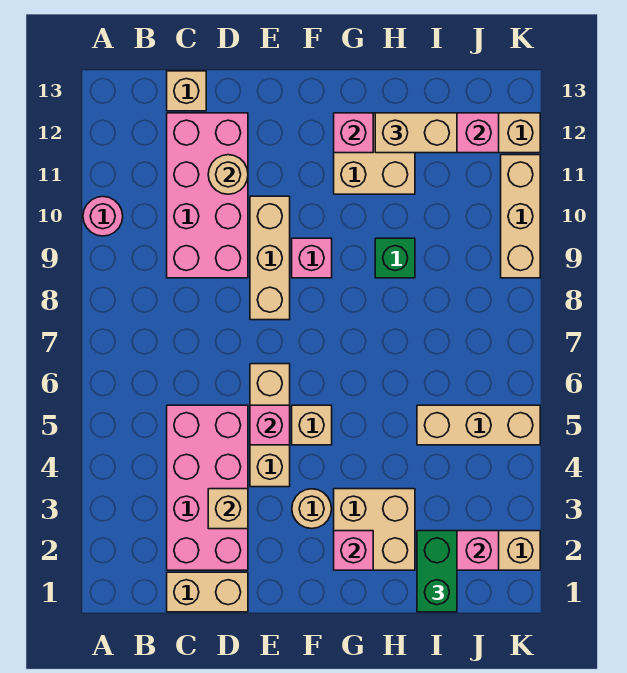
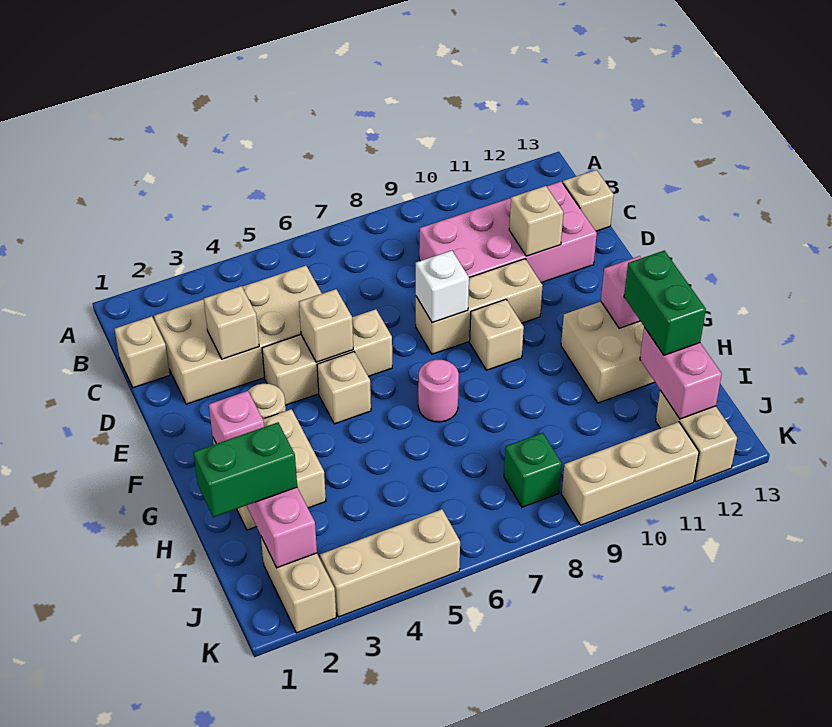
pink round brick A10 level 1 -> pink round brick G7 level 1
tan brick C1:D1 level 1 -> tan brick C1 level 1
pink brick C2:D5 level 1 -> tan brick C2:D5 level 1
tan round brick D11 level 2 -> tan brick D11 level 2
pink brick E5 level 2 -> tan brick E5 level 2
none -> white brick E8 level 2
pink brick F9 level 1 -> tan brick F9 level 1
green brick H9 level 1 -> green brick J8 level 1
tan brick H12:I12 level 3 -> green brick H12:I12 level 3
tan brick I5:K5 level 1 -> tan brick K3:K5 level 1

